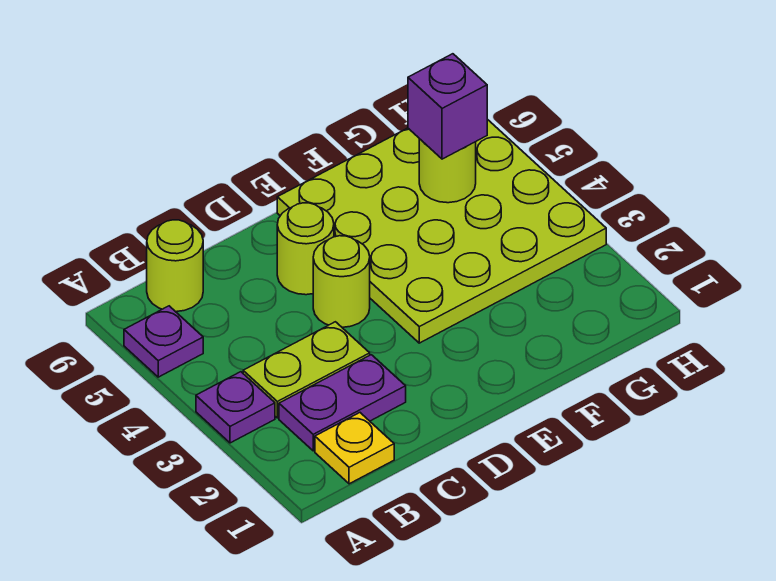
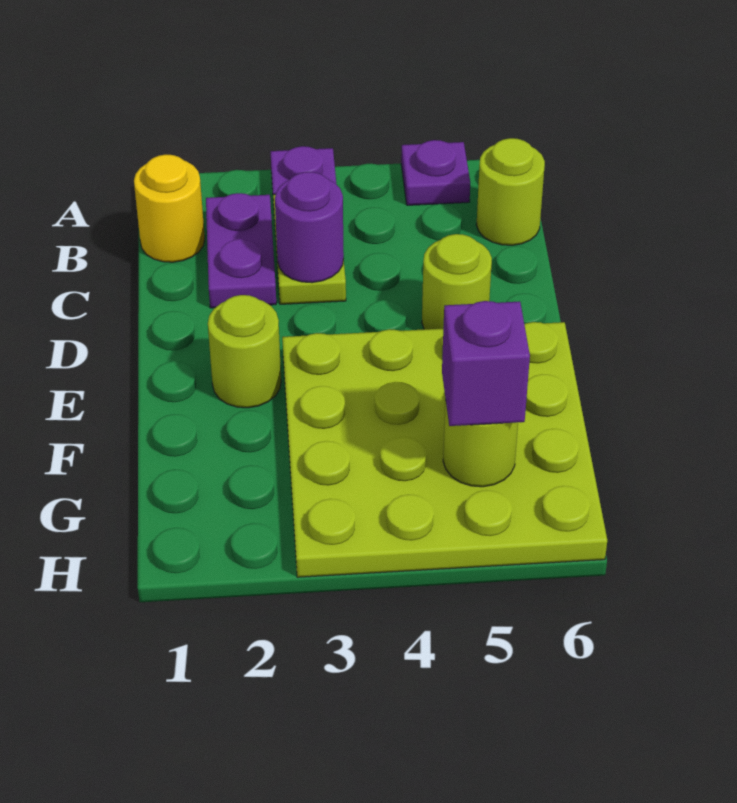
yellow plate B1 level 1 -> yellow round brick B1 level 1
none -> purple round brick C3 level 2
lime round brick D4 level 1 -> lime round brick E2 level 1

